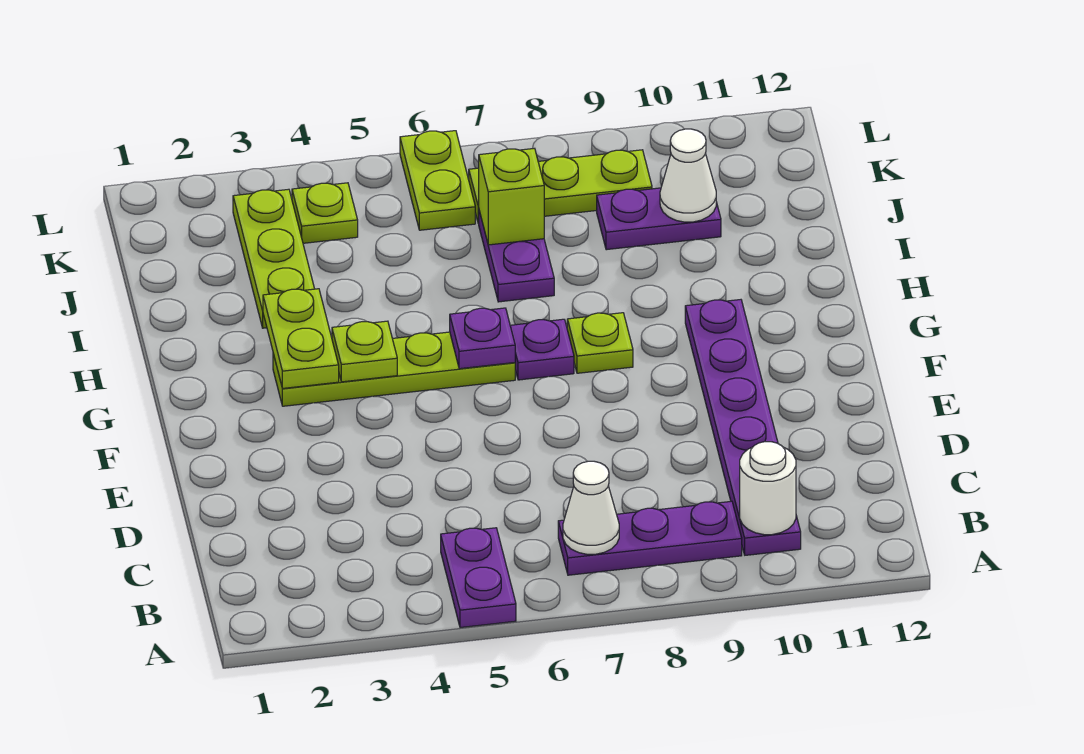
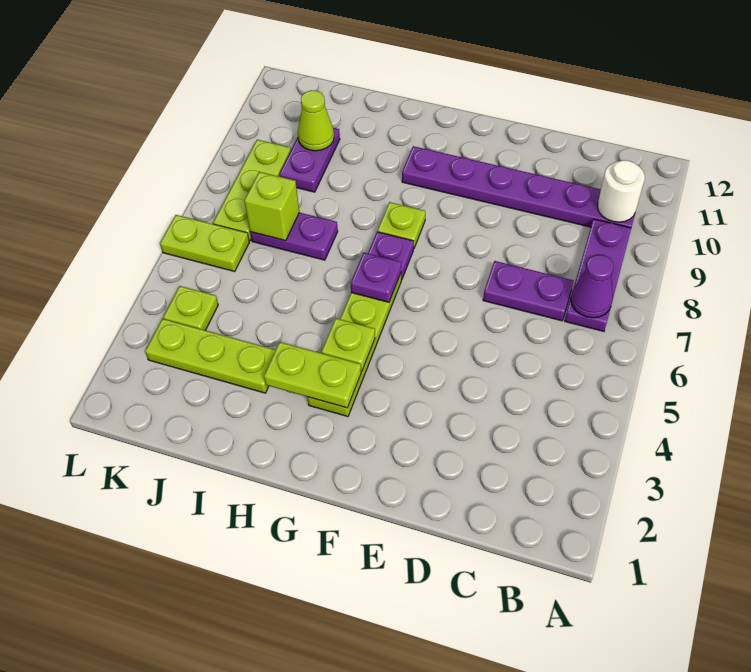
purple plate A5:B5 level 1 -> purple plate C7:D7 level 1
white cone B7 level 2 -> purple cone B7 level 2
white cone J10 level 2 -> lime cone J10 level 2

